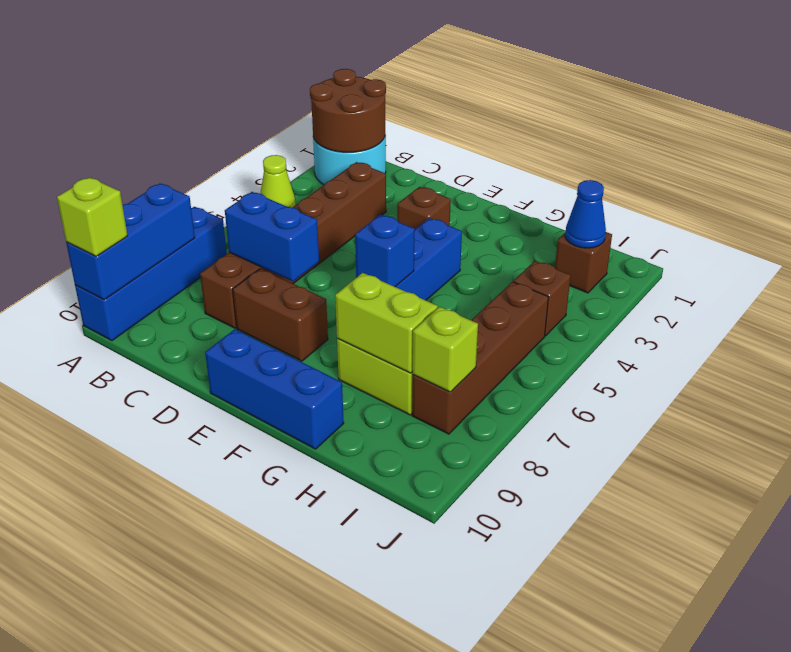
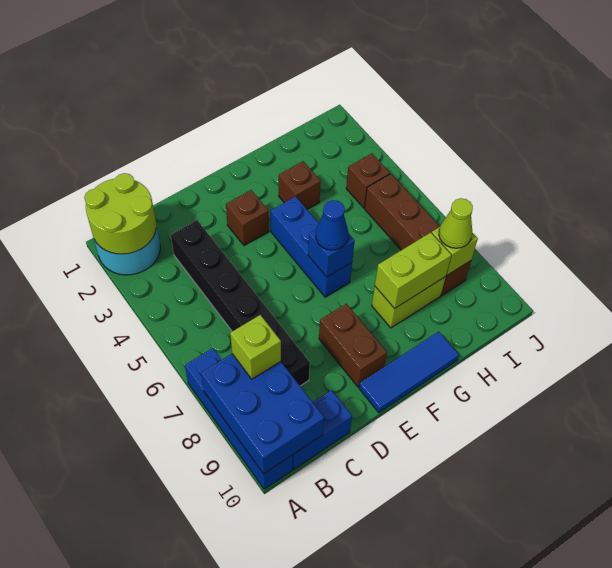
brown round brick A1:B2 level 2 -> lime round brick A1:B2 level 2
lime cone A4 level 1 -> lime cone I8 level 3
blue brick A8:A10 level 2 -> blue brick A8:B10 level 2
lime brick A10 level 3 -> lime brick B8 level 3
brown brick C3:C8 level 1 -> black brick C3:C8 level 1
blue brick C7:D7 level 2 -> blue brick B10:C10 level 1
brown brick D8:E8 level 1 -> brown brick E8:E9 level 1
blue brick E10:G10 level 1 -> blue tile E10:G10 level 1
brown brick I2 level 1 -> brown brick G3 level 1
blue cone I2 level 2 -> blue cone F6 level 3

